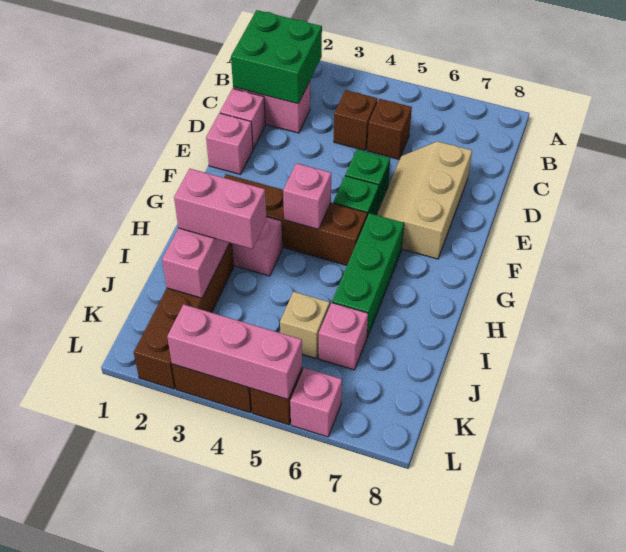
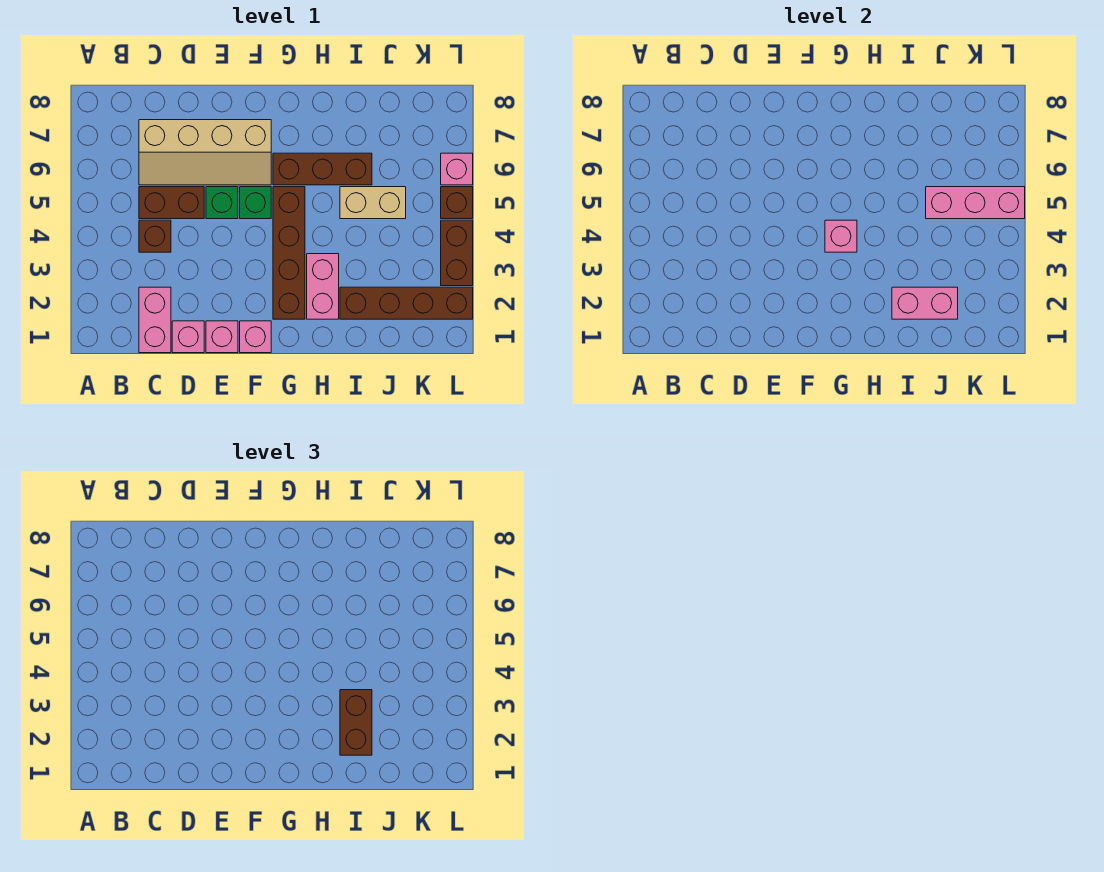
green brick B1:C2 level 2 -> none
brown brick C5 level 1 -> brown brick C5:D5 level 1
tan slope D6:F7 level 1 top 7 -> tan slope C6:F7 level 1 top 7
green brick G6:I6 level 1 -> brown brick G6:I6 level 1
pink brick I2:I3 level 3 -> brown brick I2:I3 level 3
tan brick J5 level 1 -> tan brick I5:J5 level 1
pink brick J6 level 1 -> pink brick F1 level 1
pink brick L3:L5 level 2 -> pink brick J5:L5 level 2

